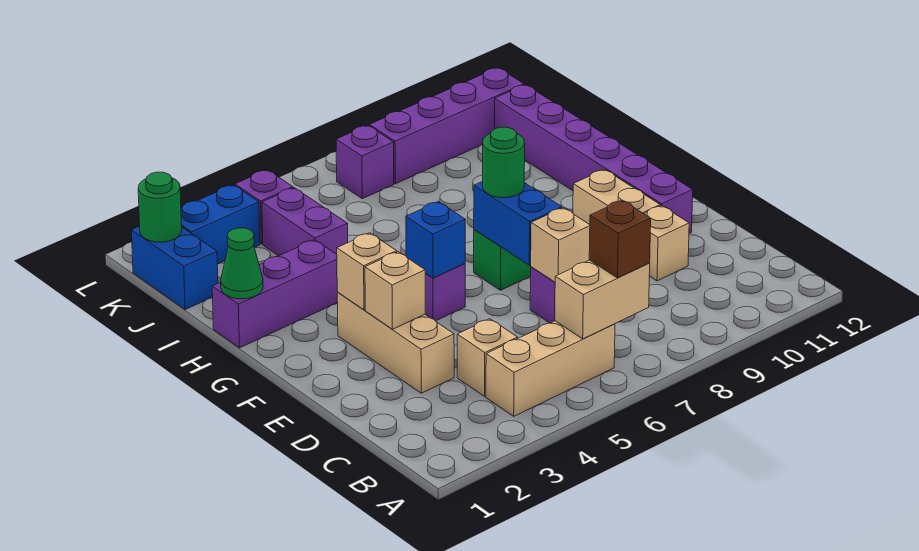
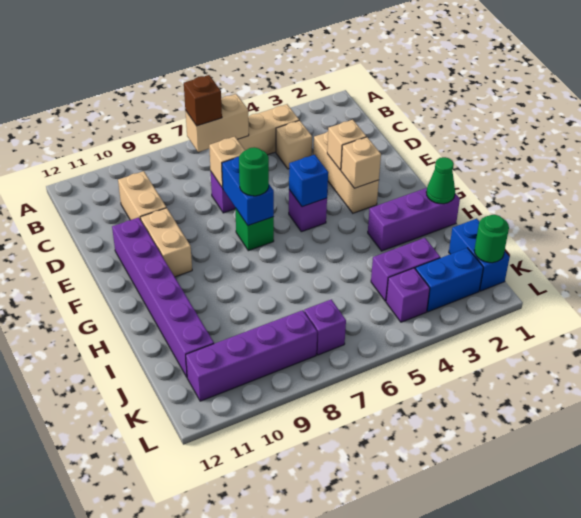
tan brick D10 level 1 -> tan brick C10:D10 level 1
purple brick I4:J4 level 1 -> purple brick J3:J4 level 1

